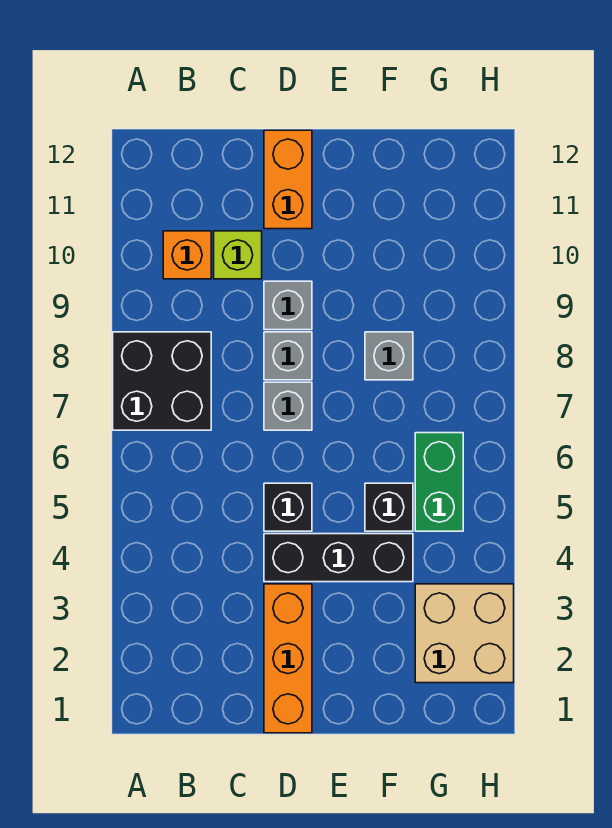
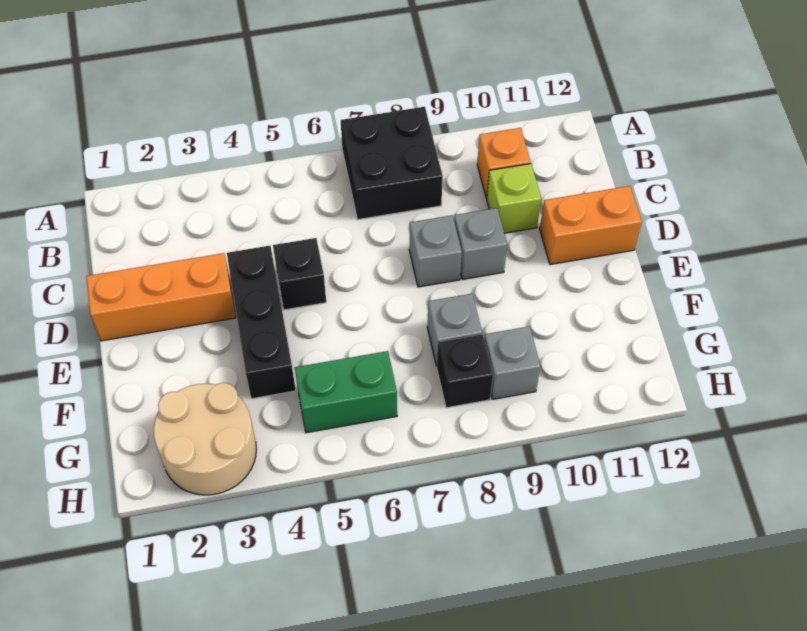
grey brick D7 level 1 -> grey brick G9 level 1
black brick F5 level 1 -> black brick G8 level 1
tan brick G2:H3 level 1 -> tan round brick G2:H3 level 1

